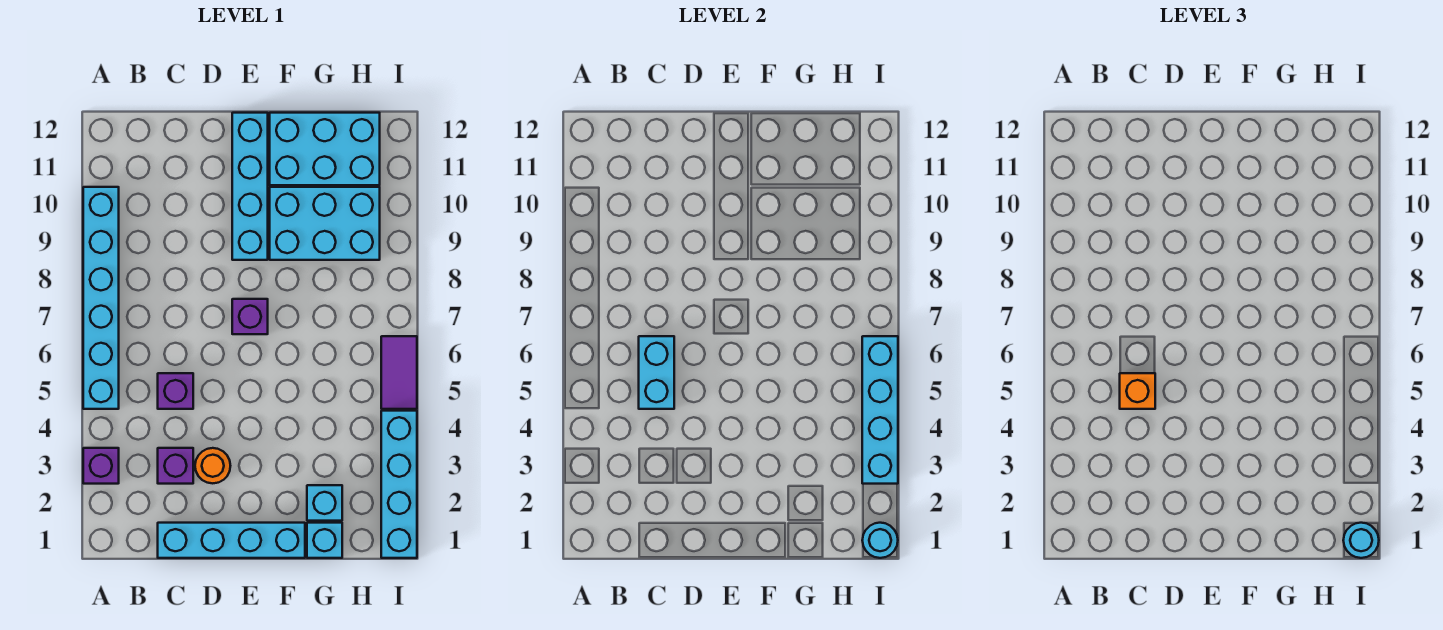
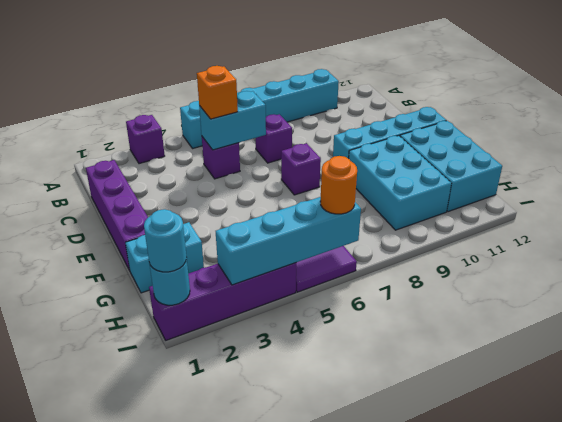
cyan brick C1:F1 level 1 -> purple brick C1:F1 level 1
purple brick C3 level 1 -> purple brick C7 level 1
orange round brick D3 level 1 -> orange round brick I6 level 3
cyan brick I1:I4 level 1 -> purple brick I1:I4 level 1

